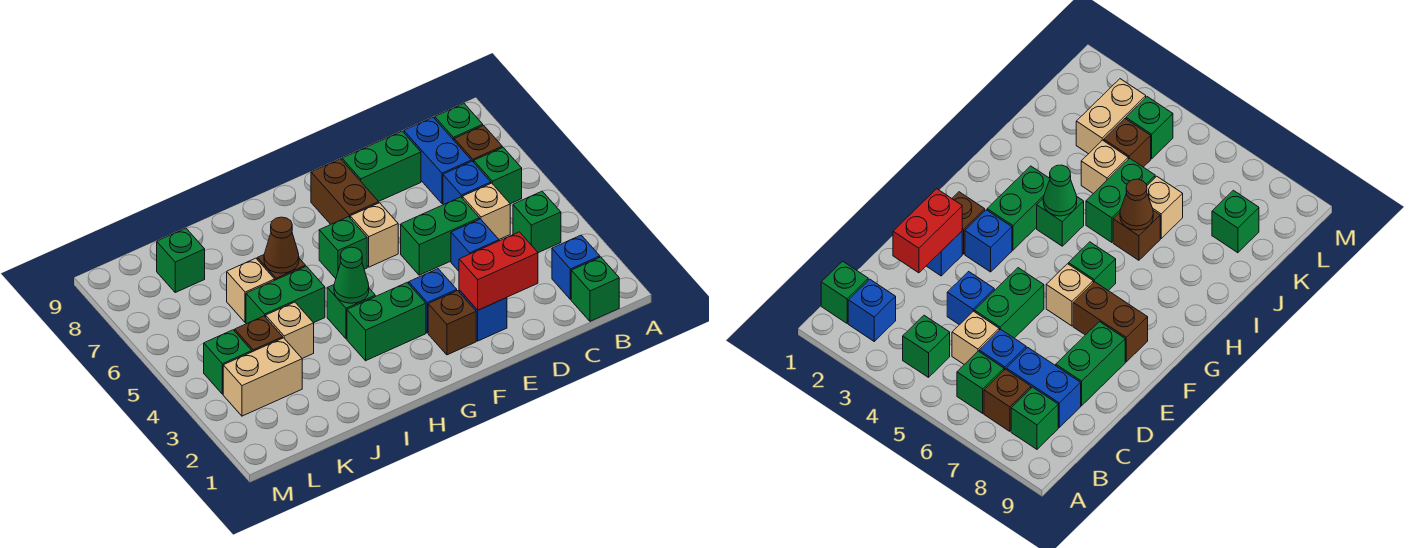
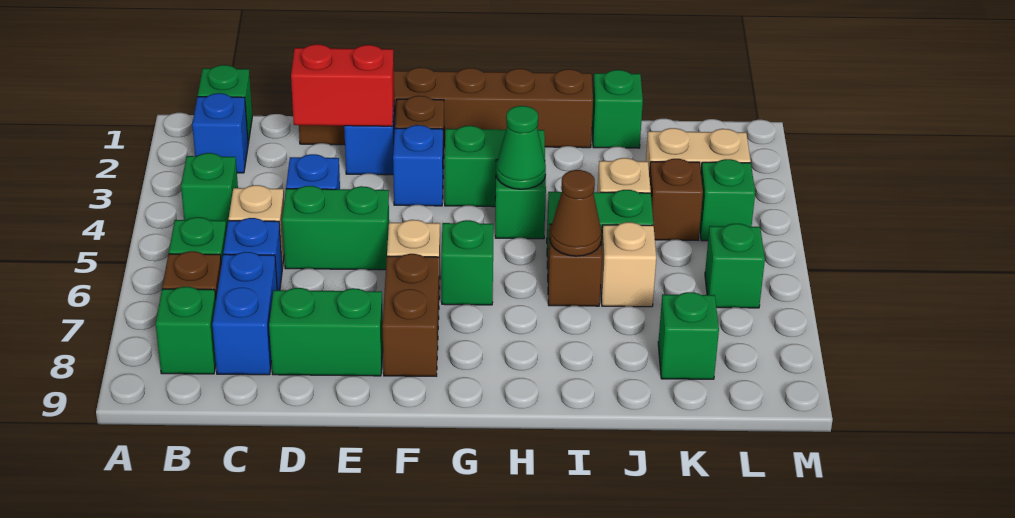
none -> brown brick D1:I1 level 1
none -> green brick J1 level 1
none -> green brick L6 level 1

